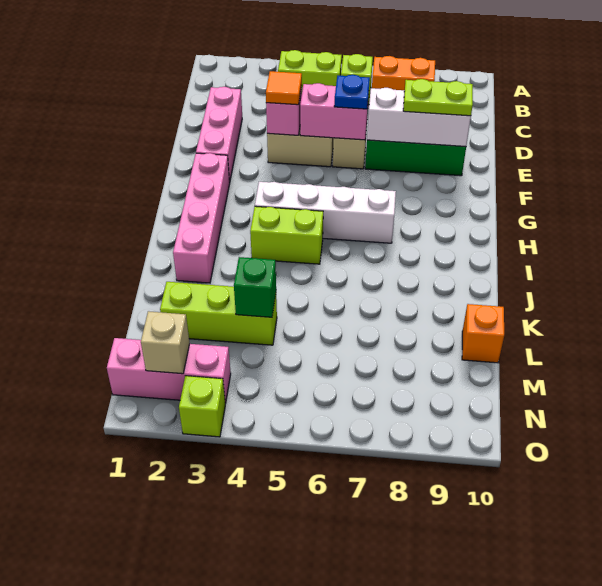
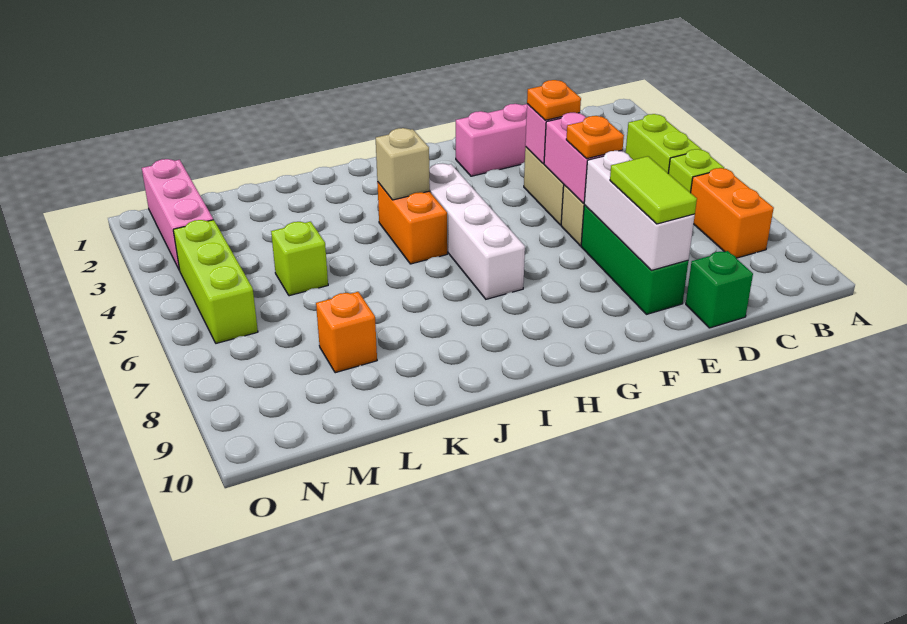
orange tile E4 level 3 -> orange plate E4 level 3
blue plate E6 level 3 -> orange plate E6 level 3
lime plate E8:E9 level 3 -> lime tile E8:E9 level 3
pink brick G2:J2 level 1 -> none
lime brick I4:I5 level 1 -> orange brick I4:I5 level 1
lime brick L2:L4 level 1 -> lime brick N4:N6 level 1
green brick L4 level 2 -> green brick D10 level 1
orange brick L10 level 1 -> orange brick L8 level 1
tan brick N2 level 2 -> tan brick I4 level 2
lime brick O3 level 1 -> lime brick L5 level 1

